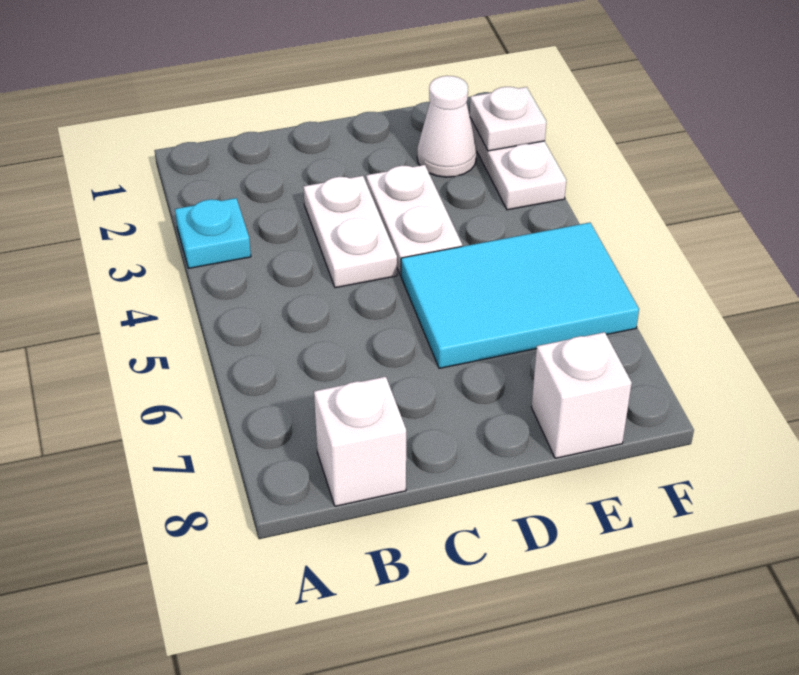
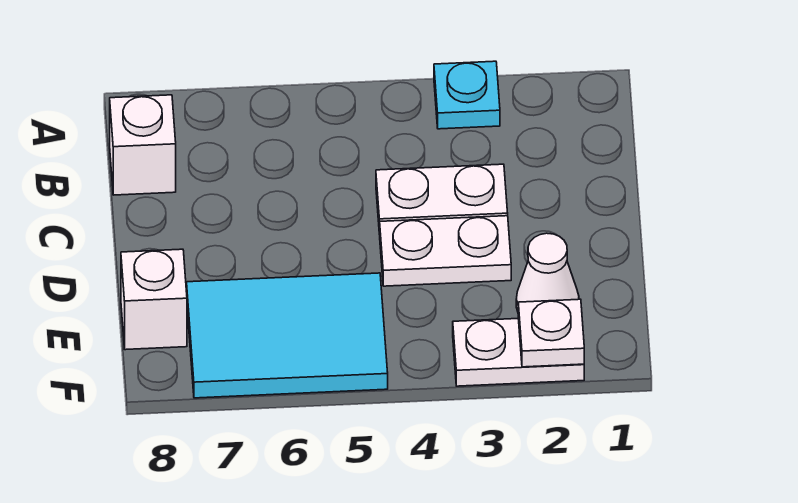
cyan tile D5:F6 level 1 -> cyan tile E5:F7 level 1

